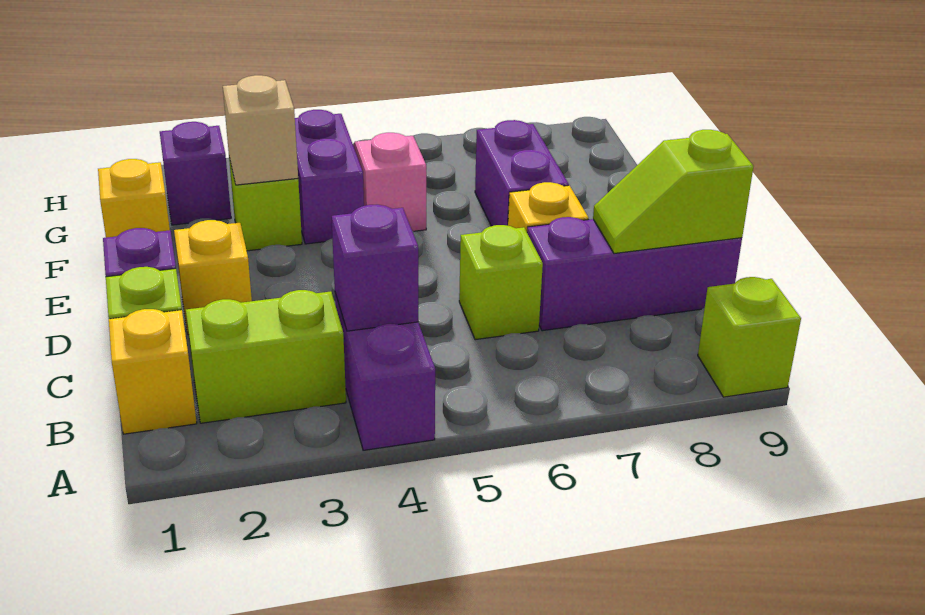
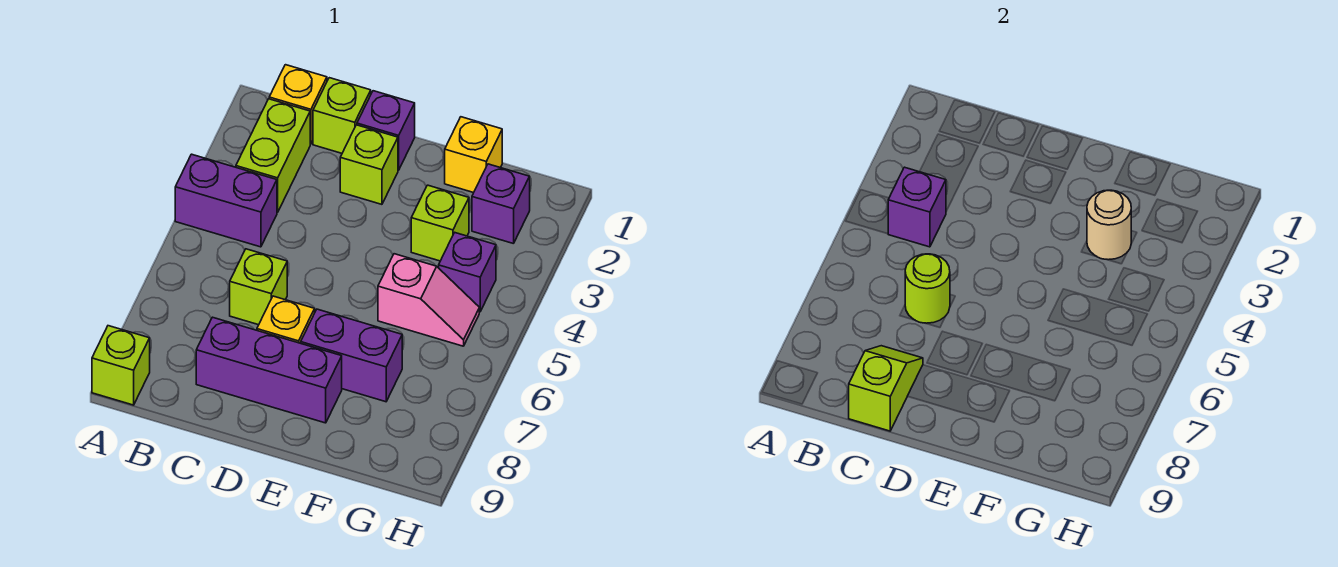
none -> lime round brick C6 level 2
purple brick C7:C9 level 1 -> purple brick C8:E8 level 1
yellow brick D2 level 1 -> lime brick D2 level 1
tan brick F3 level 2 -> tan round brick F3 level 2
purple brick F4:G4 level 1 -> purple brick G4 level 1

